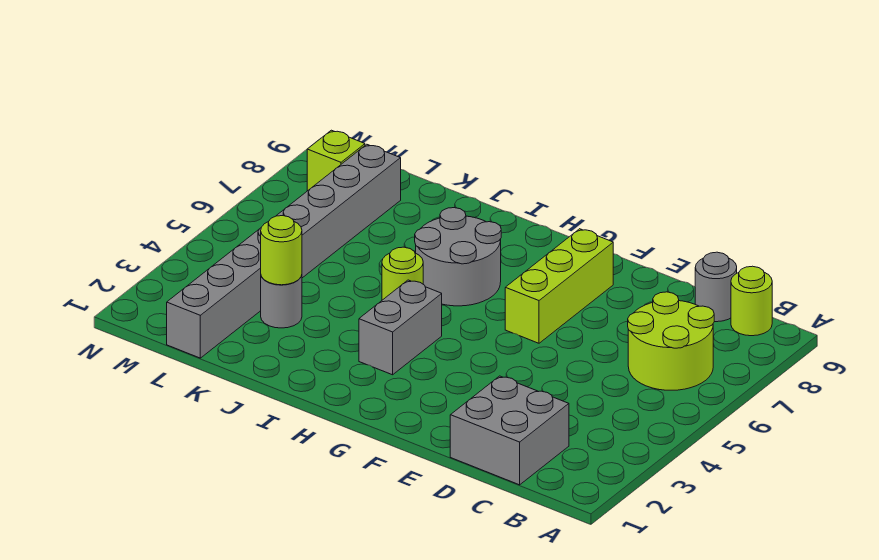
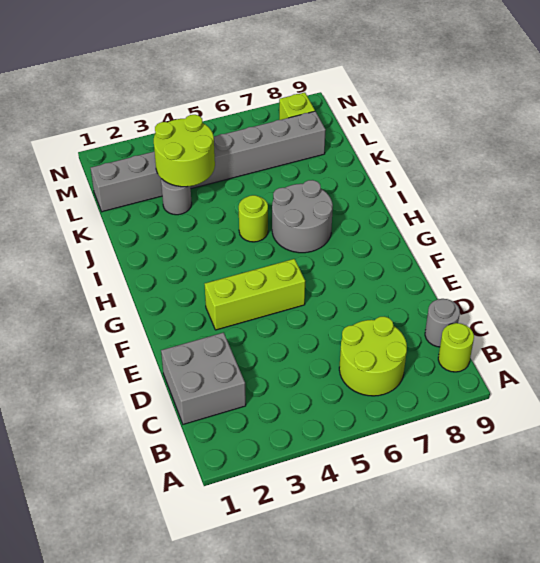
lime brick F6:F8 level 1 -> lime brick F3:F5 level 1
grey brick H3:H4 level 1 -> none
lime round brick K3 level 2 -> lime round brick K3:L4 level 2

